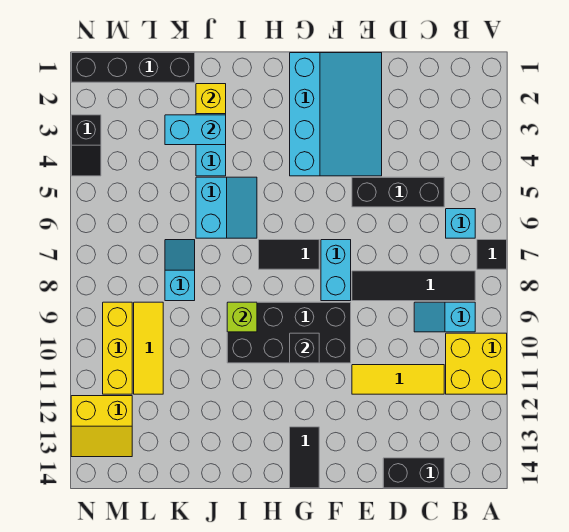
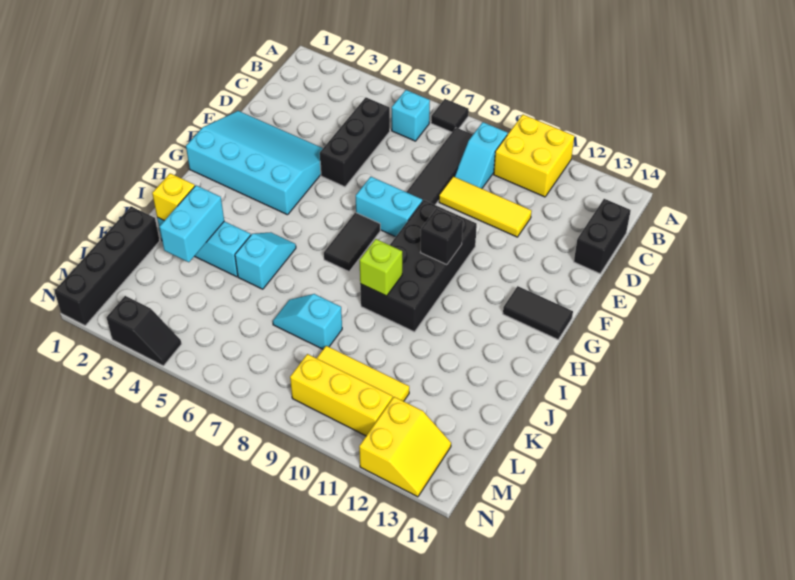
yellow tile C11:E11 level 1 -> yellow tile D9:D11 level 1
cyan slope I5:J6 level 1 top J -> cyan slope I5:J5 level 1 top J

